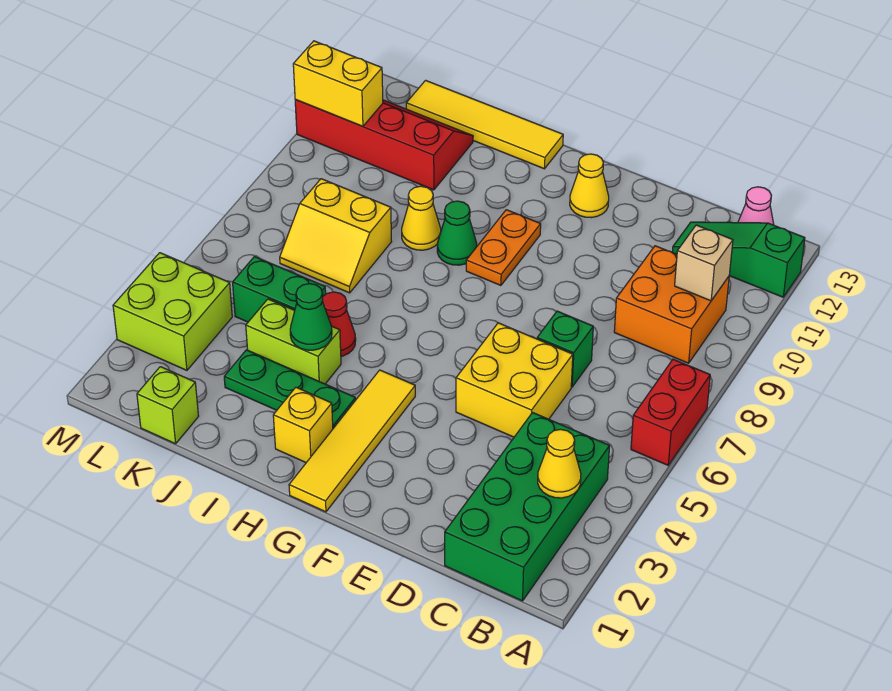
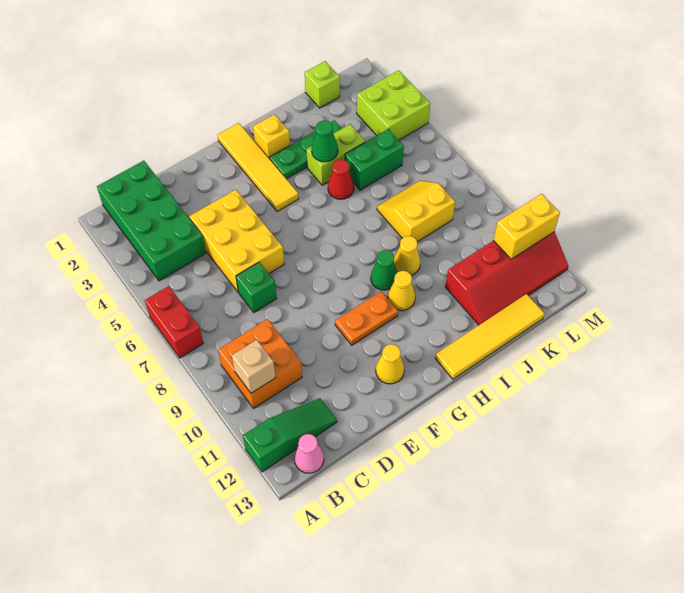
yellow cone B3 level 2 -> yellow cone H10 level 1
yellow brick D5:E6 level 1 -> yellow brick D4:E6 level 1
orange plate G9:G10 level 1 -> orange plate F10:G10 level 1

